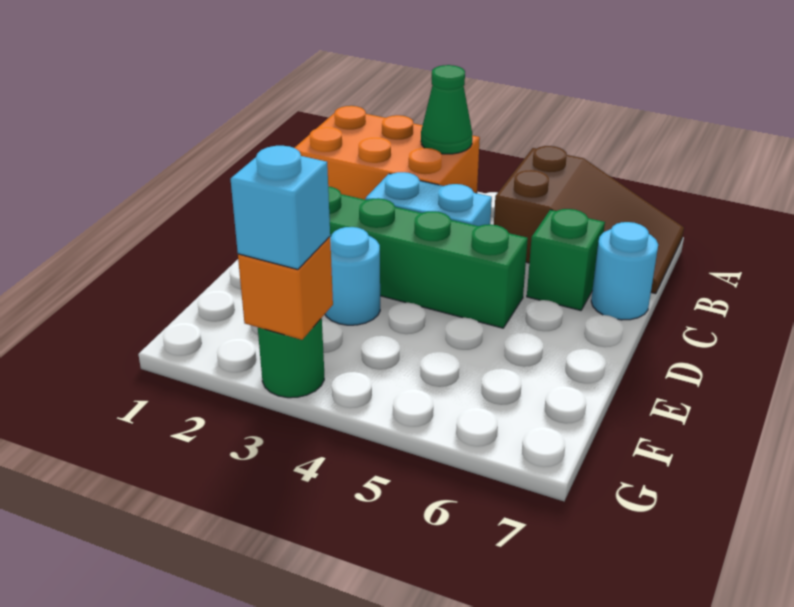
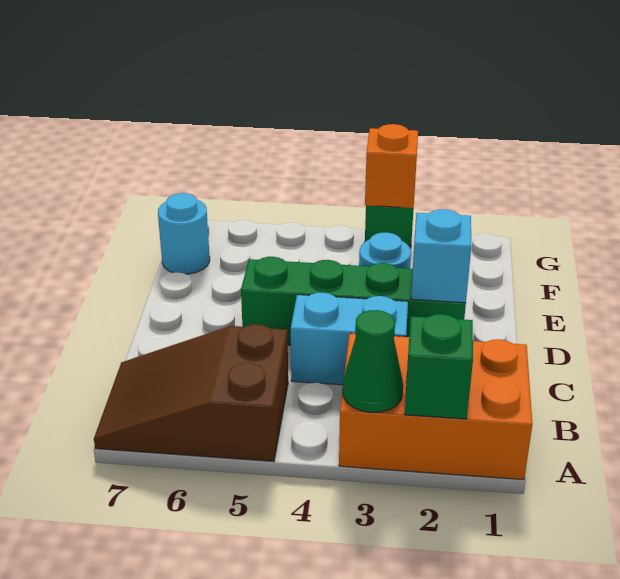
green brick C6 level 1 -> green brick A2 level 2
cyan round brick C7 level 1 -> cyan round brick F7 level 1
cyan brick G3 level 3 -> cyan brick D2 level 2

